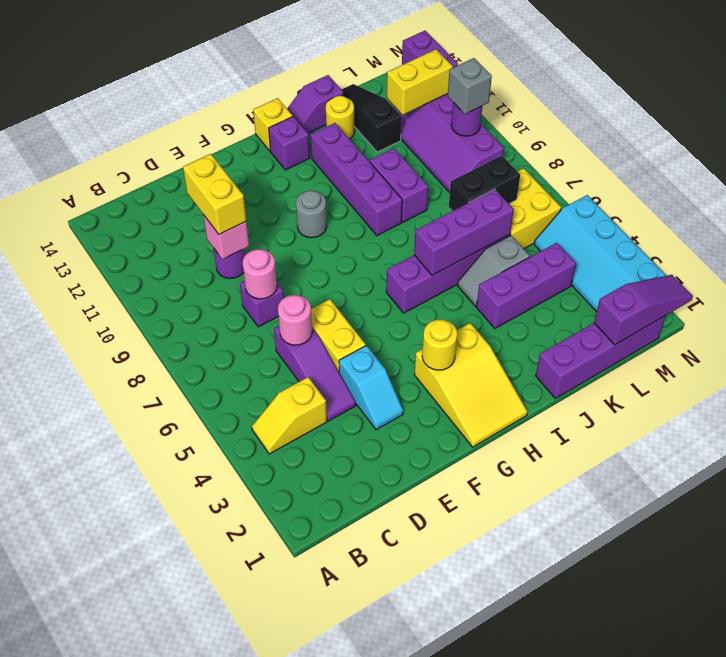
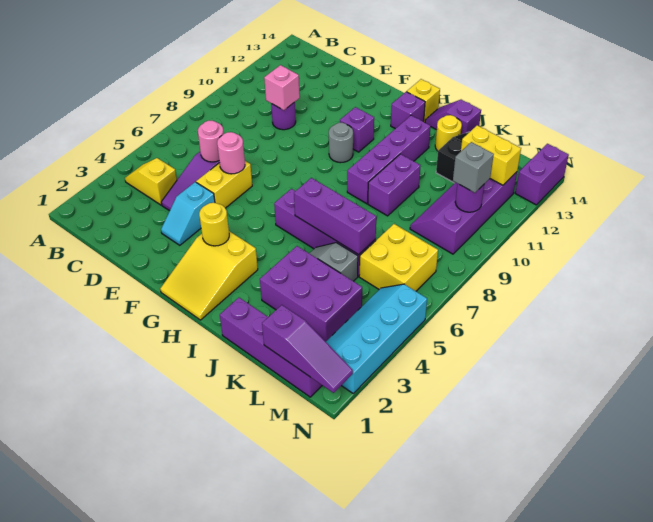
purple brick D8 level 1 -> purple brick G11 level 1
pink round brick D8 level 2 -> pink round brick E6 level 2
yellow brick D10:D11 level 3 -> none
purple brick J4:L4 level 1 -> purple brick J3:L4 level 1
black brick K7:L7 level 2 -> none

